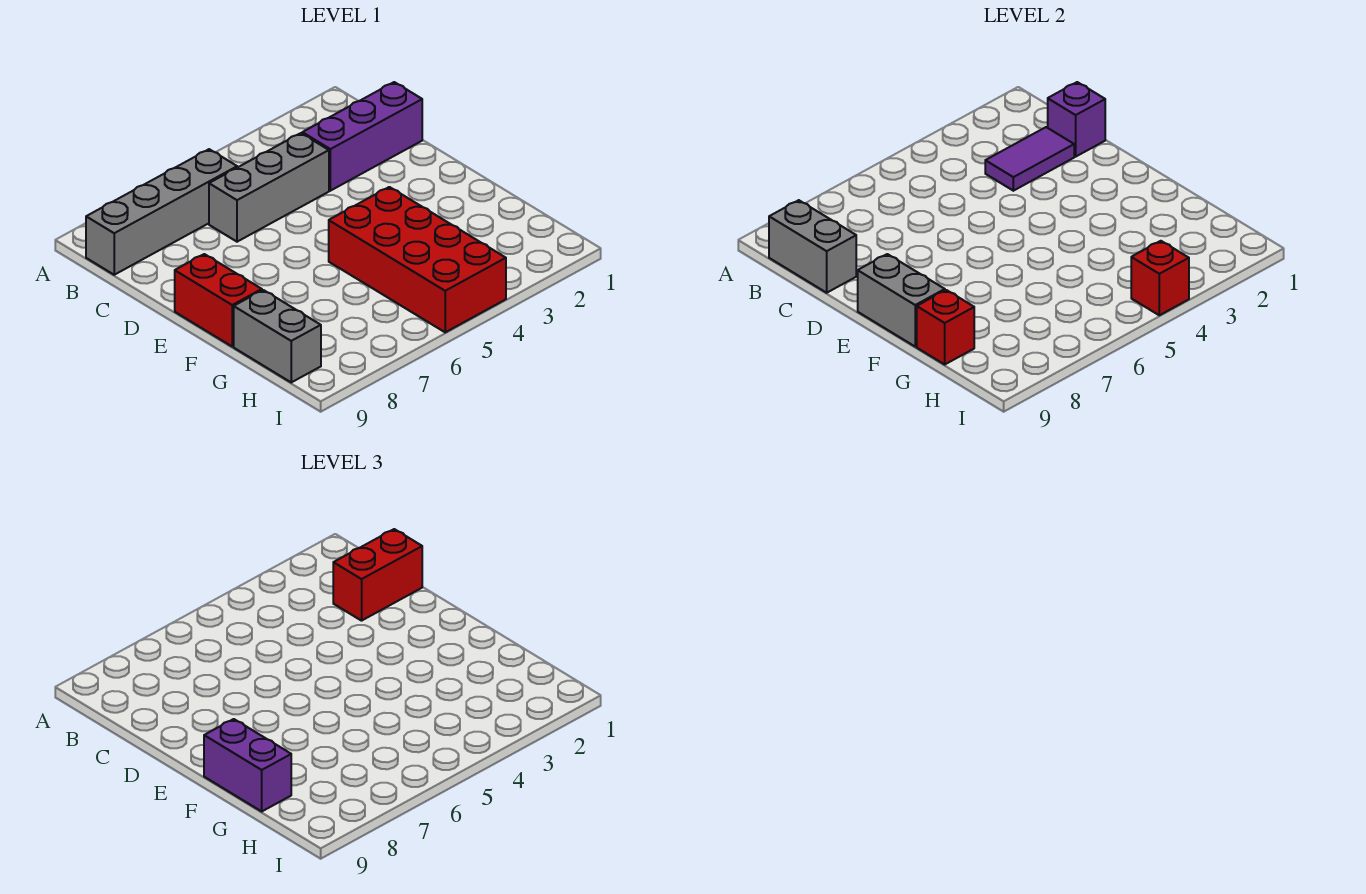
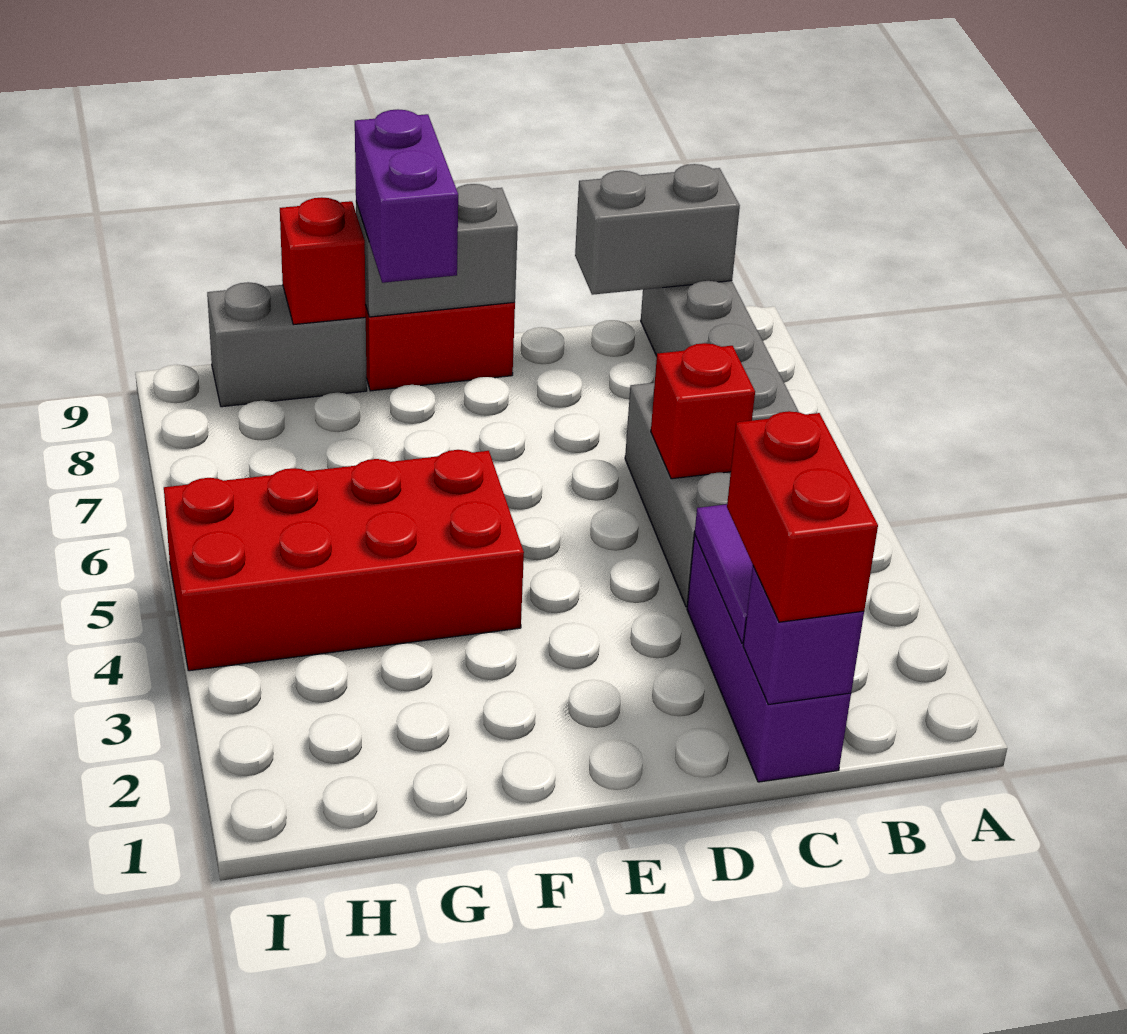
purple brick F9:G9 level 3 -> purple brick F8:F9 level 3
red brick I4 level 2 -> red brick C5 level 2

